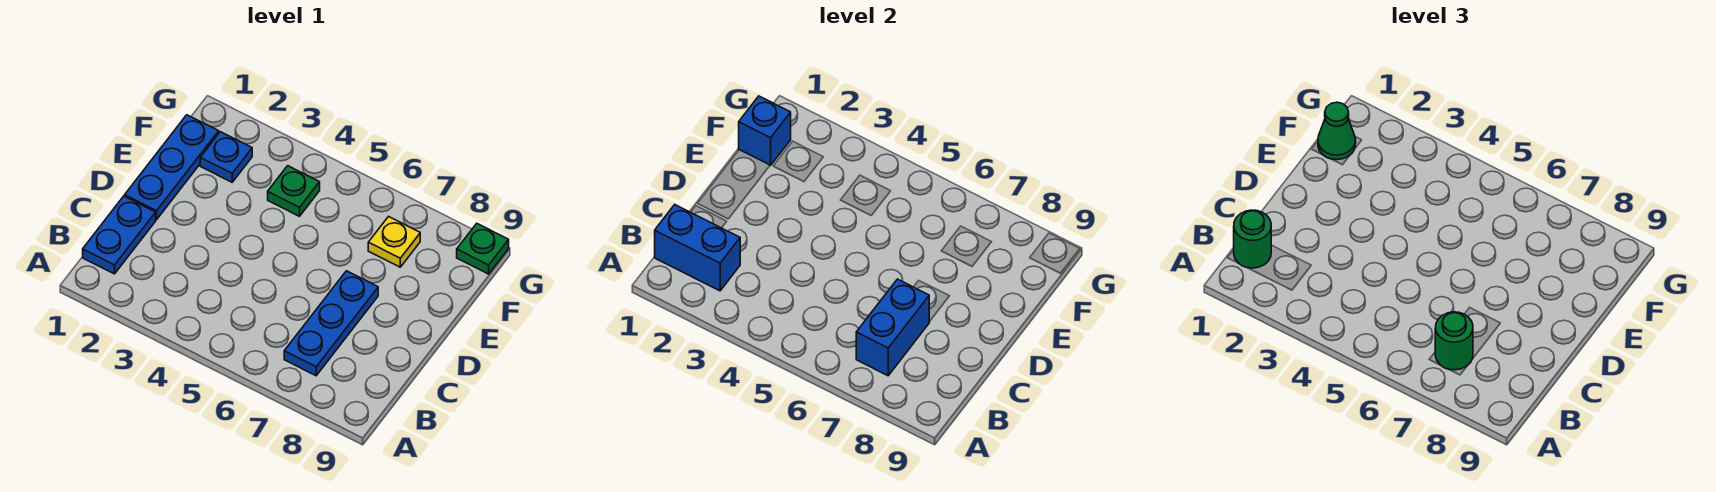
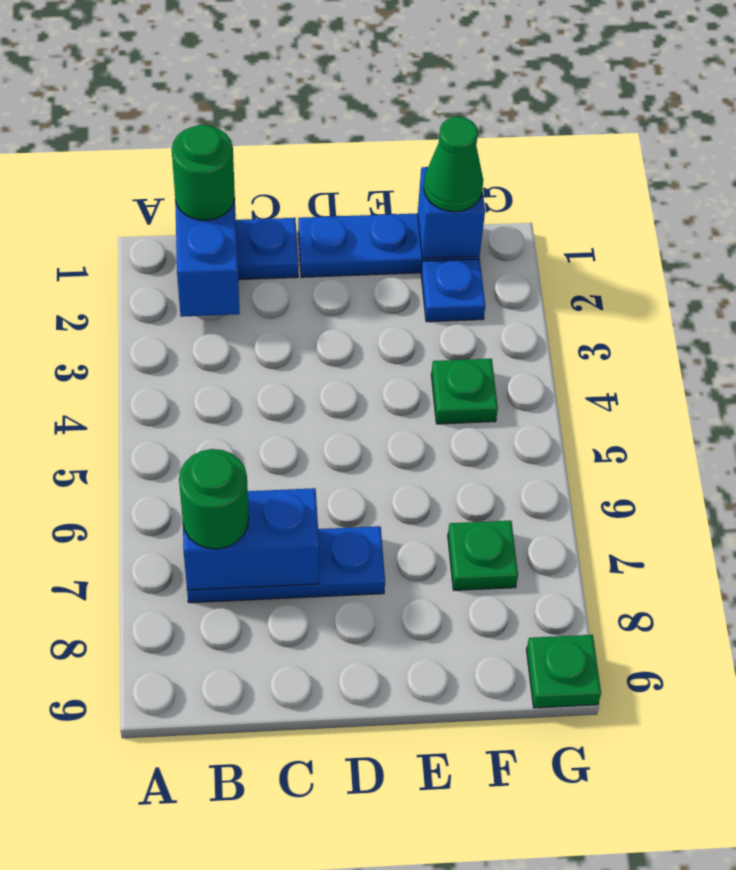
yellow plate F7 level 1 -> green plate F7 level 1

